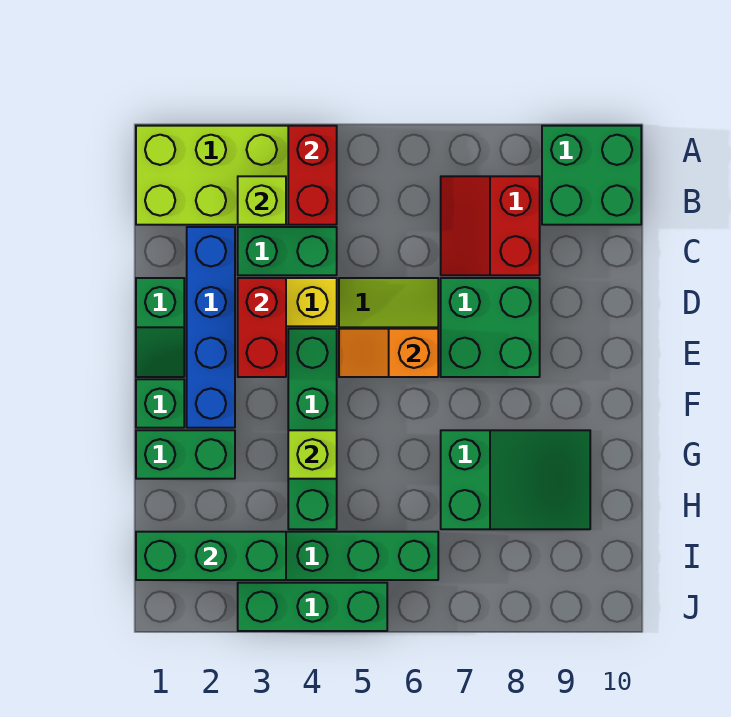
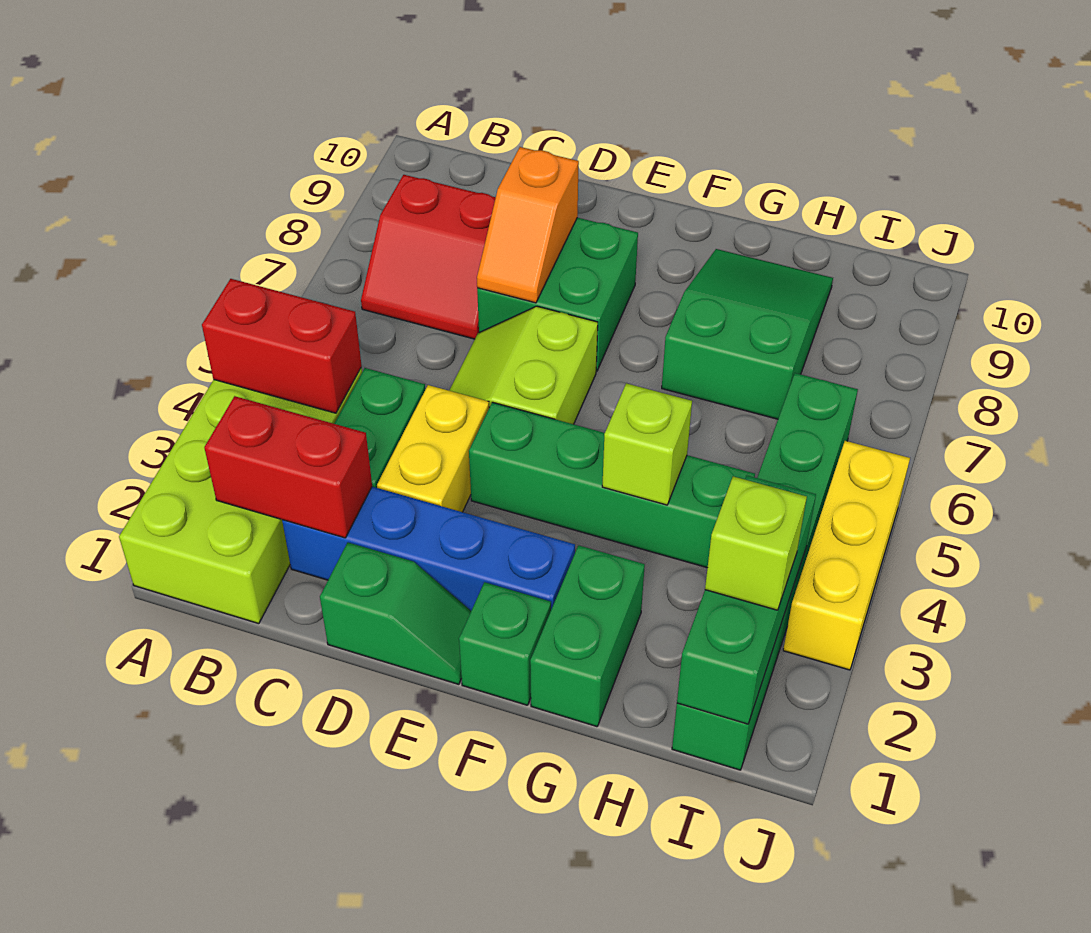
green brick A9:B10 level 1 -> none
lime brick B3 level 2 -> lime brick I2 level 3
red brick D3:E3 level 2 -> red brick B2:C2 level 2
orange slope E5:E6 level 2 top 6 -> orange slope D7:D8 level 2 top 8
green brick J3:J5 level 1 -> yellow brick J3:J5 level 1

